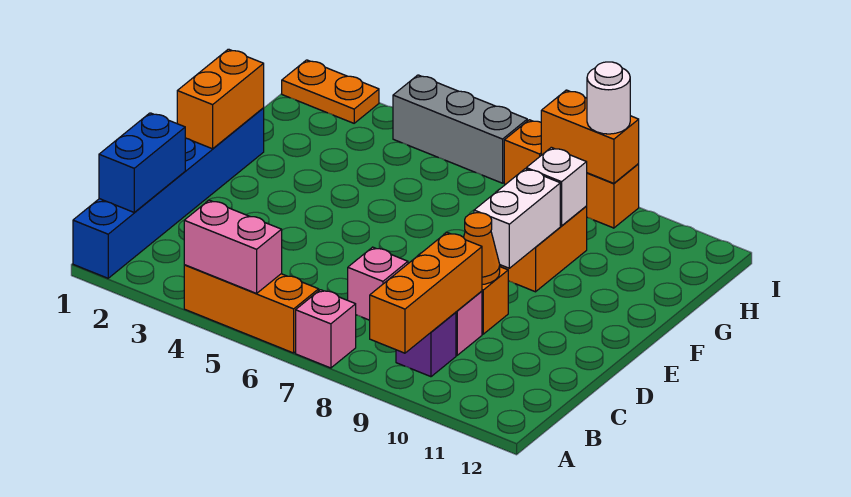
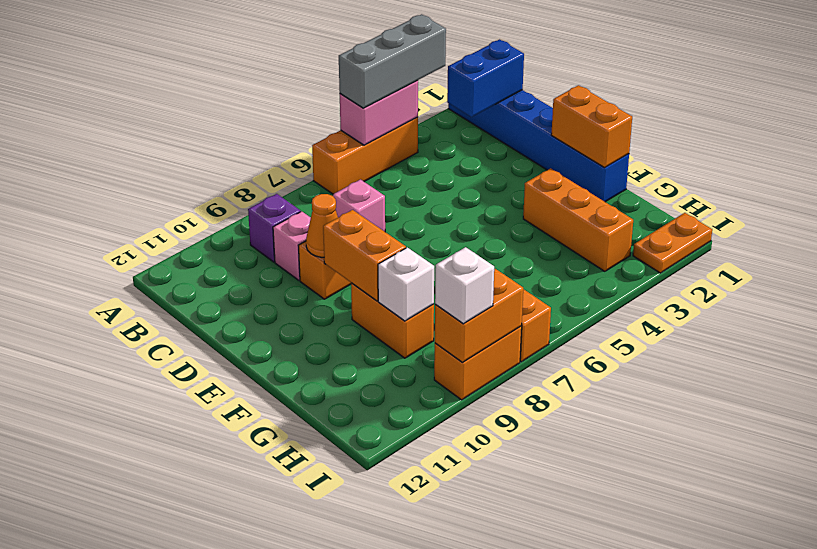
pink brick A7 level 1 -> none
orange brick A9:C9 level 2 -> orange brick F3:H3 level 1
blue brick B1:C1 level 2 -> blue brick B1:B2 level 2
white brick E9:F9 level 2 -> orange brick E9:F9 level 2
grey brick I4:I6 level 1 -> grey brick A3:A5 level 3
white round brick I9 level 3 -> white brick I9 level 3

